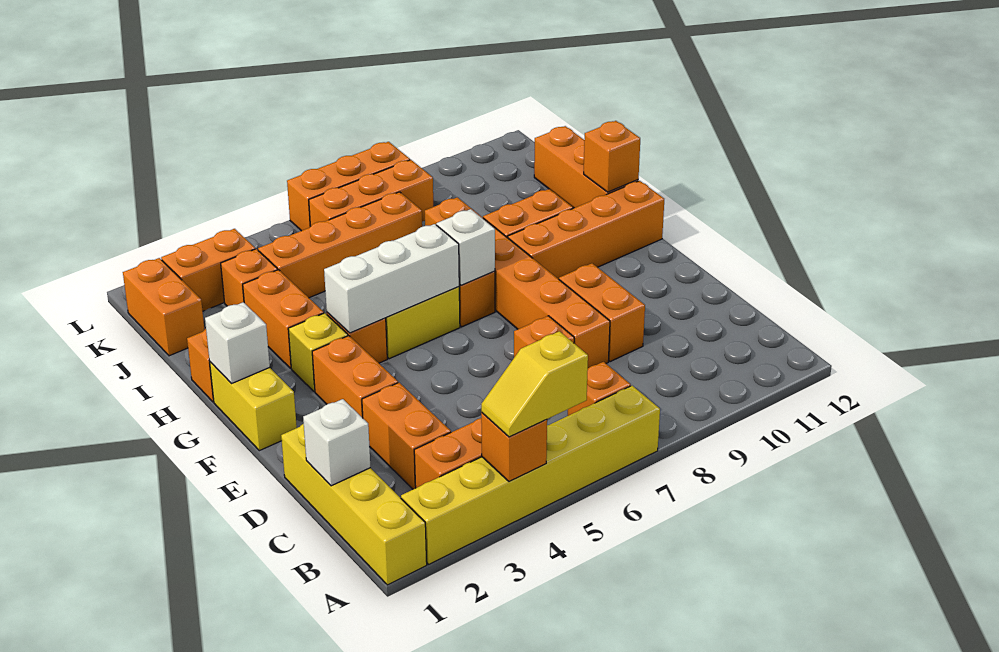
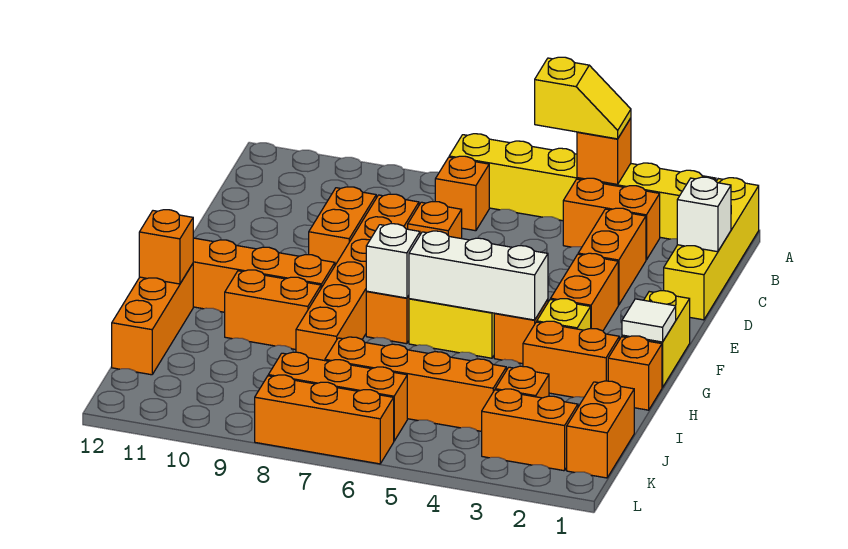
white brick G1 level 2 -> white tile G1 level 2
orange brick H3:I3 level 1 -> orange brick H2:H3 level 1

